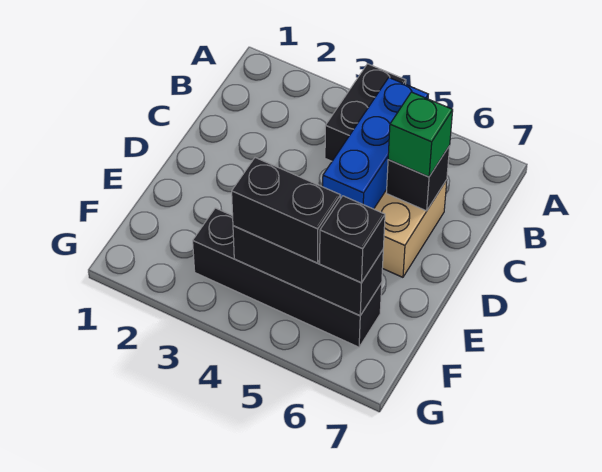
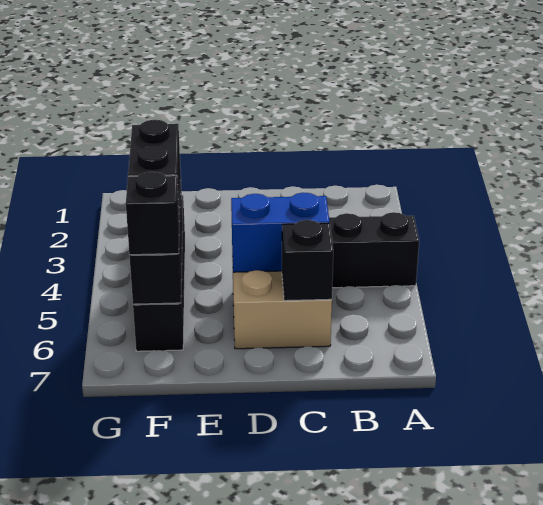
blue brick B5:D5 level 2 -> blue brick C5:D5 level 2
green brick C6 level 3 -> none

